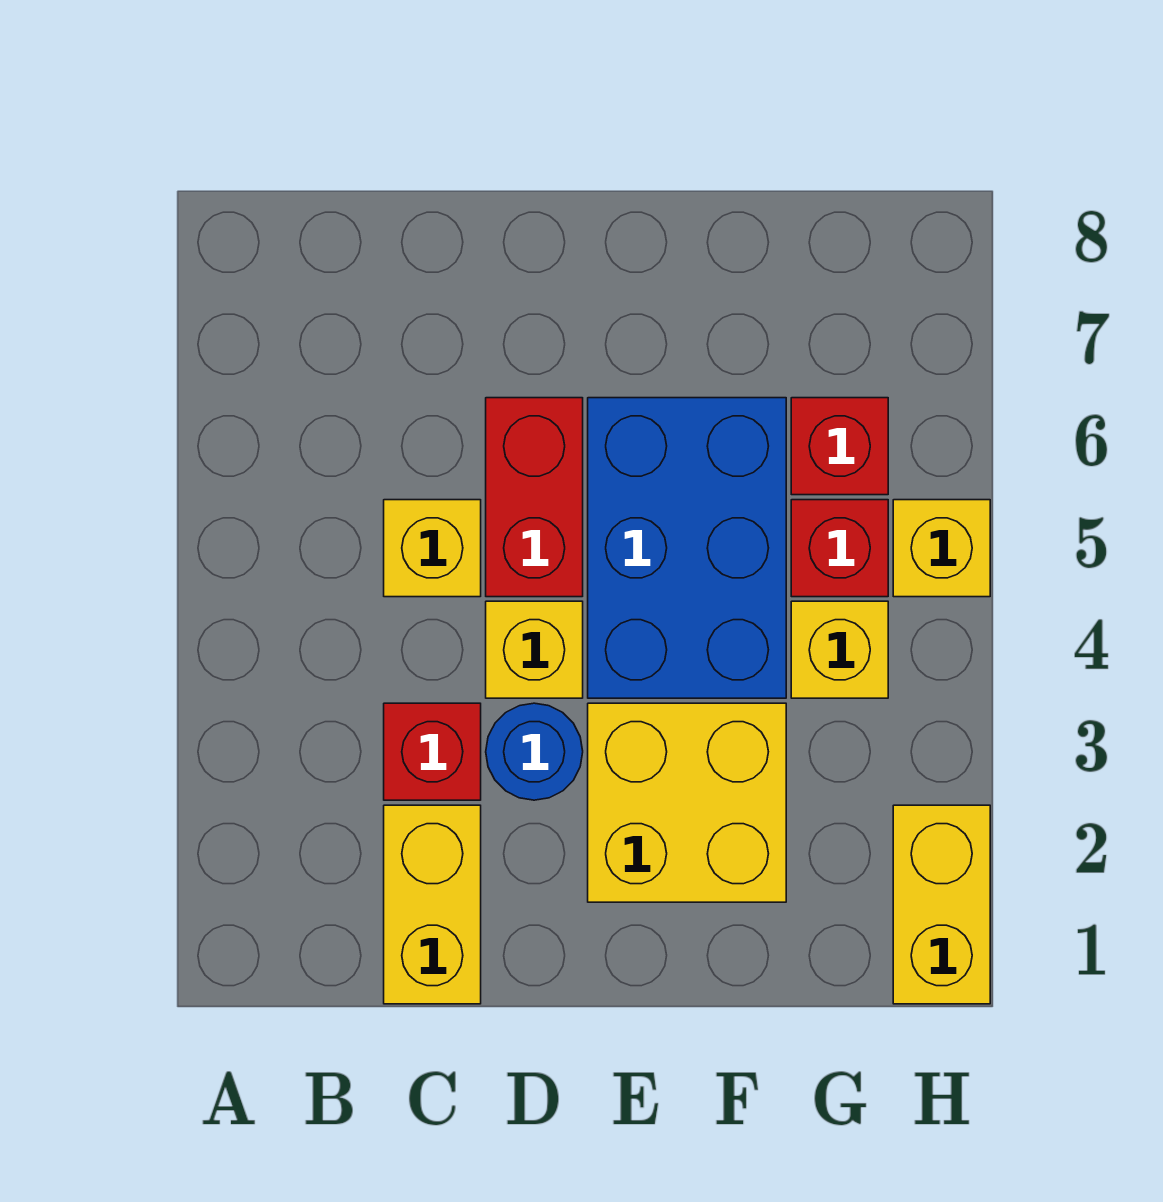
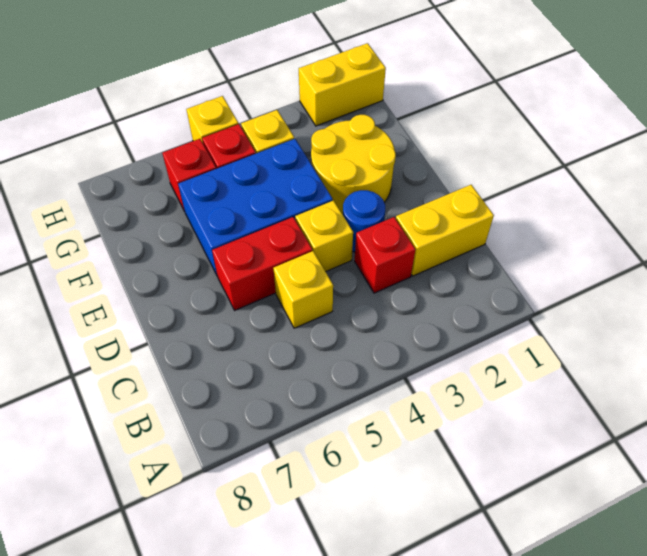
yellow brick E2:F3 level 1 -> yellow round brick E2:F3 level 1

